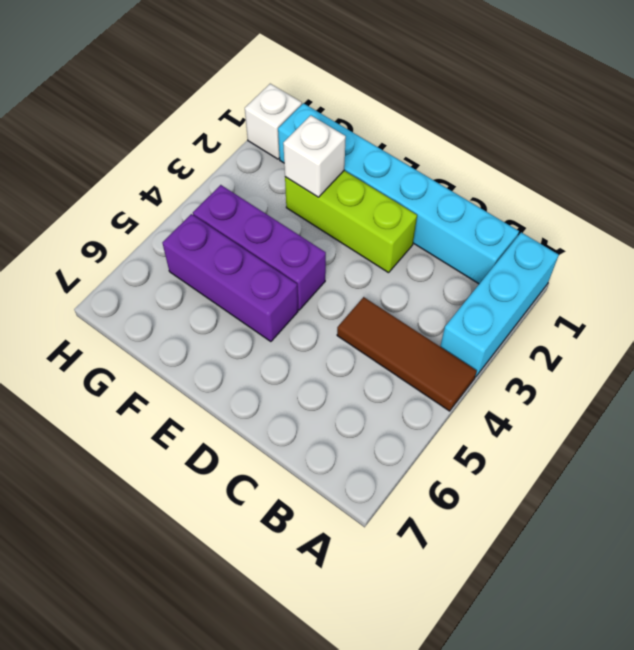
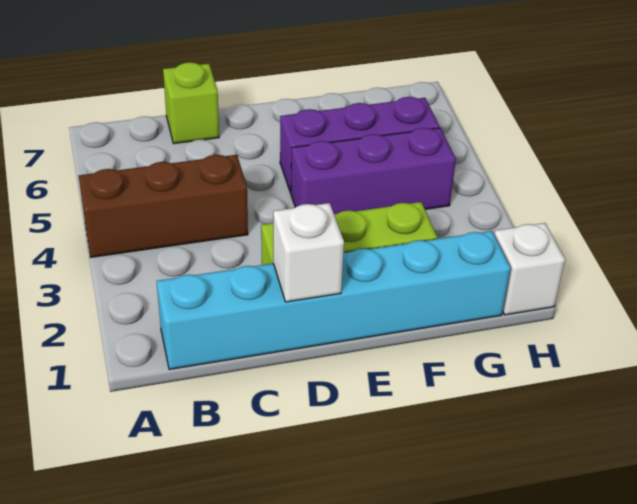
cyan brick A1:A3 level 1 -> none
brown tile A4:C4 level 1 -> brown brick A4:C4 level 1
none -> lime brick C7 level 1
white brick F2 level 2 -> white brick D1 level 2

